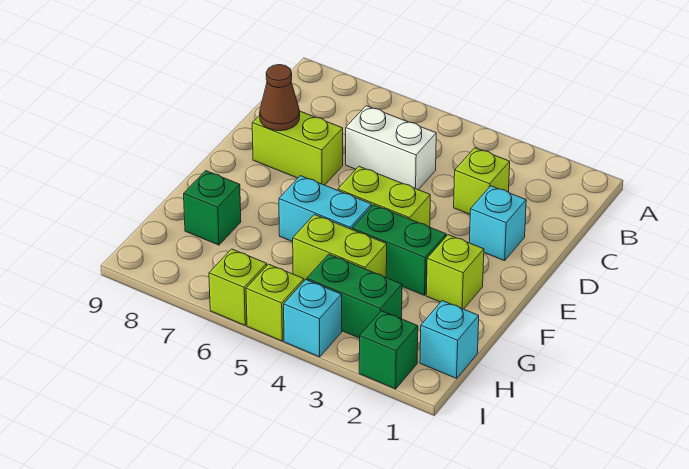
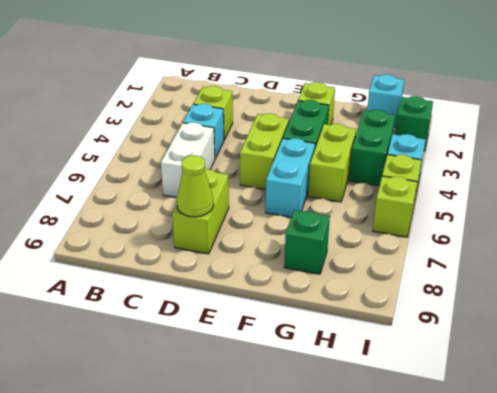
cyan brick D2 level 1 -> cyan brick C4 level 1
brown cone D8 level 2 -> lime cone D8 level 2

